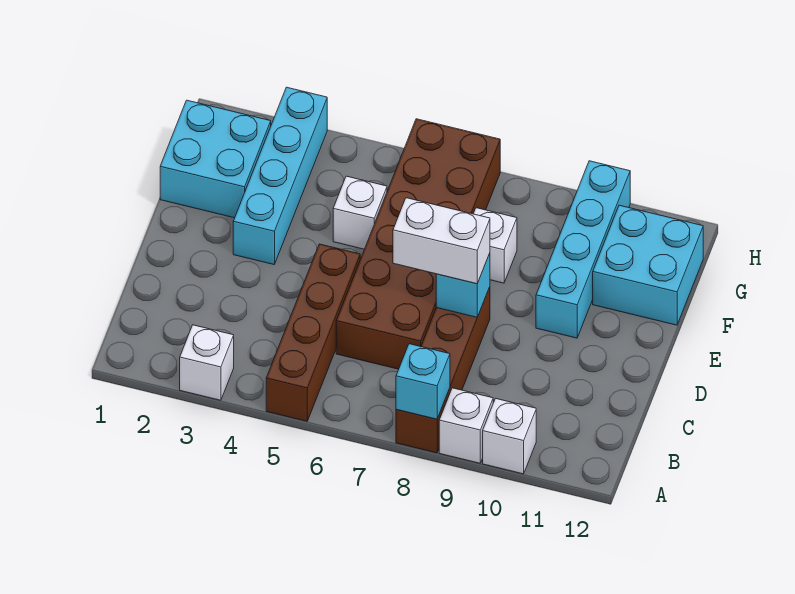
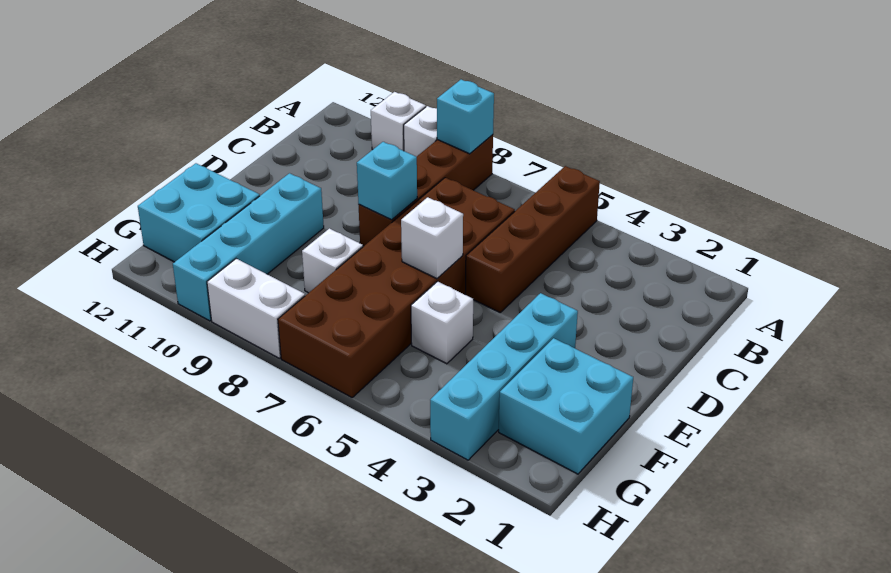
white brick A3 level 1 -> white brick E6 level 2
white brick D7:D8 level 3 -> white brick H8:H9 level 1

